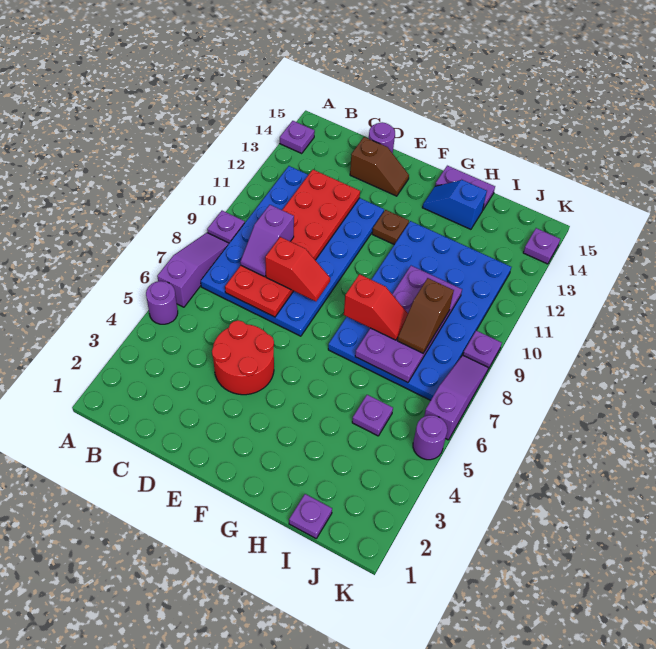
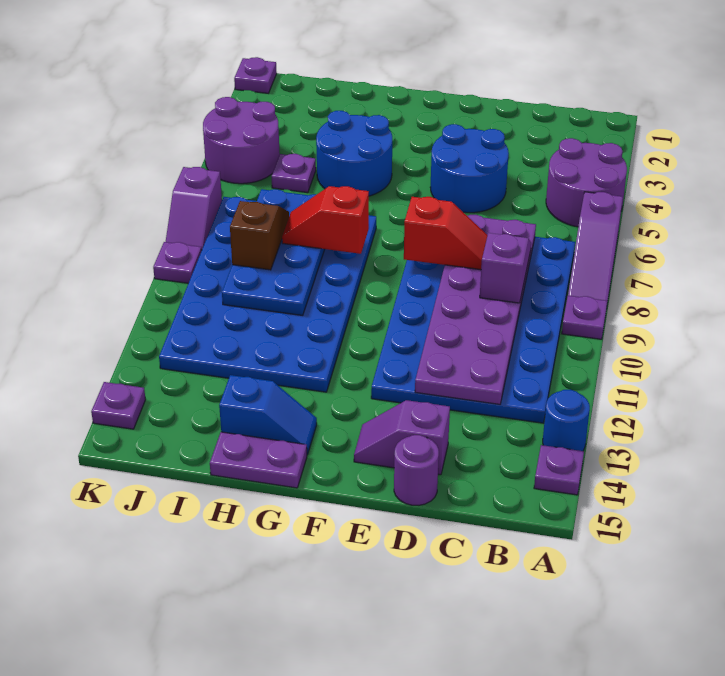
purple round brick A5 level 1 -> purple round brick A4:B5 level 1
none -> blue round brick A13 level 1
red plate C7:D12 level 2 -> purple plate C7:D12 level 2
red round brick D4:E5 level 1 -> blue round brick D4:E5 level 1
red slope D8:E8 level 3 top D -> red slope D8:E8 level 3 top E
brown slope D14:E14 level 1 top D -> purple slope D14:E14 level 1 top D
brown plate F12 level 1 -> none
none -> blue round brick G4:H5 level 1
purple plate H7:I10 level 2 -> blue plate H7:I10 level 2
purple plate I1 level 1 -> purple plate K1 level 1
purple round brick K5 level 1 -> purple round brick J4:K5 level 1
purple slope K6:K8 level 1 top 6 -> purple slope K7:K8 level 1 top 7

